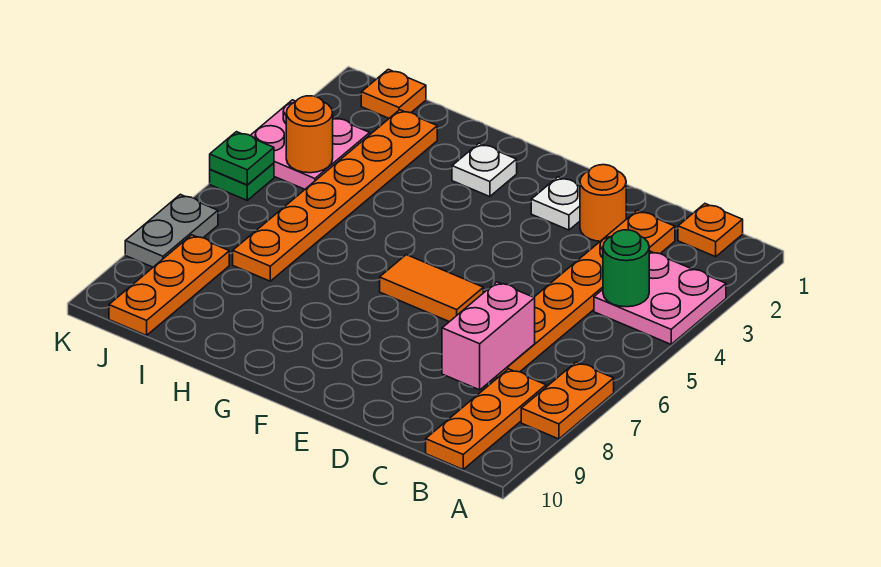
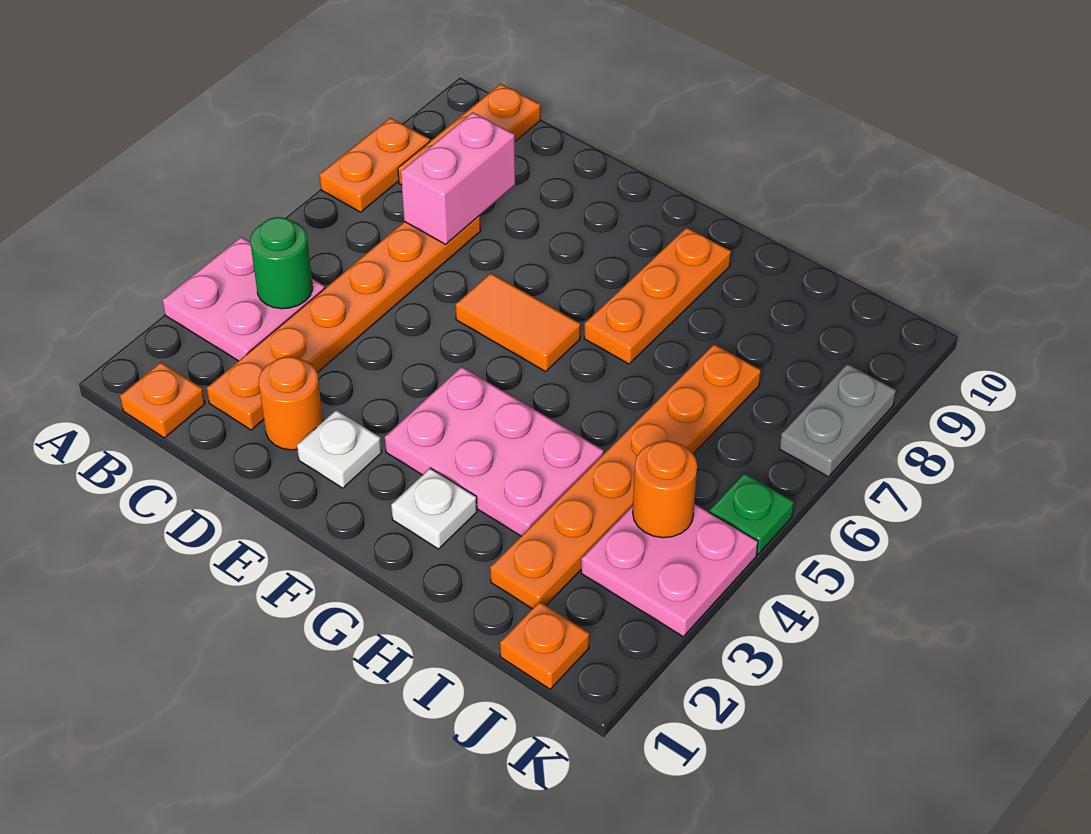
none -> pink plate F3:H4 level 1
orange plate J8:J10 level 1 -> orange plate G7:G9 level 1
green plate K5 level 2 -> none

